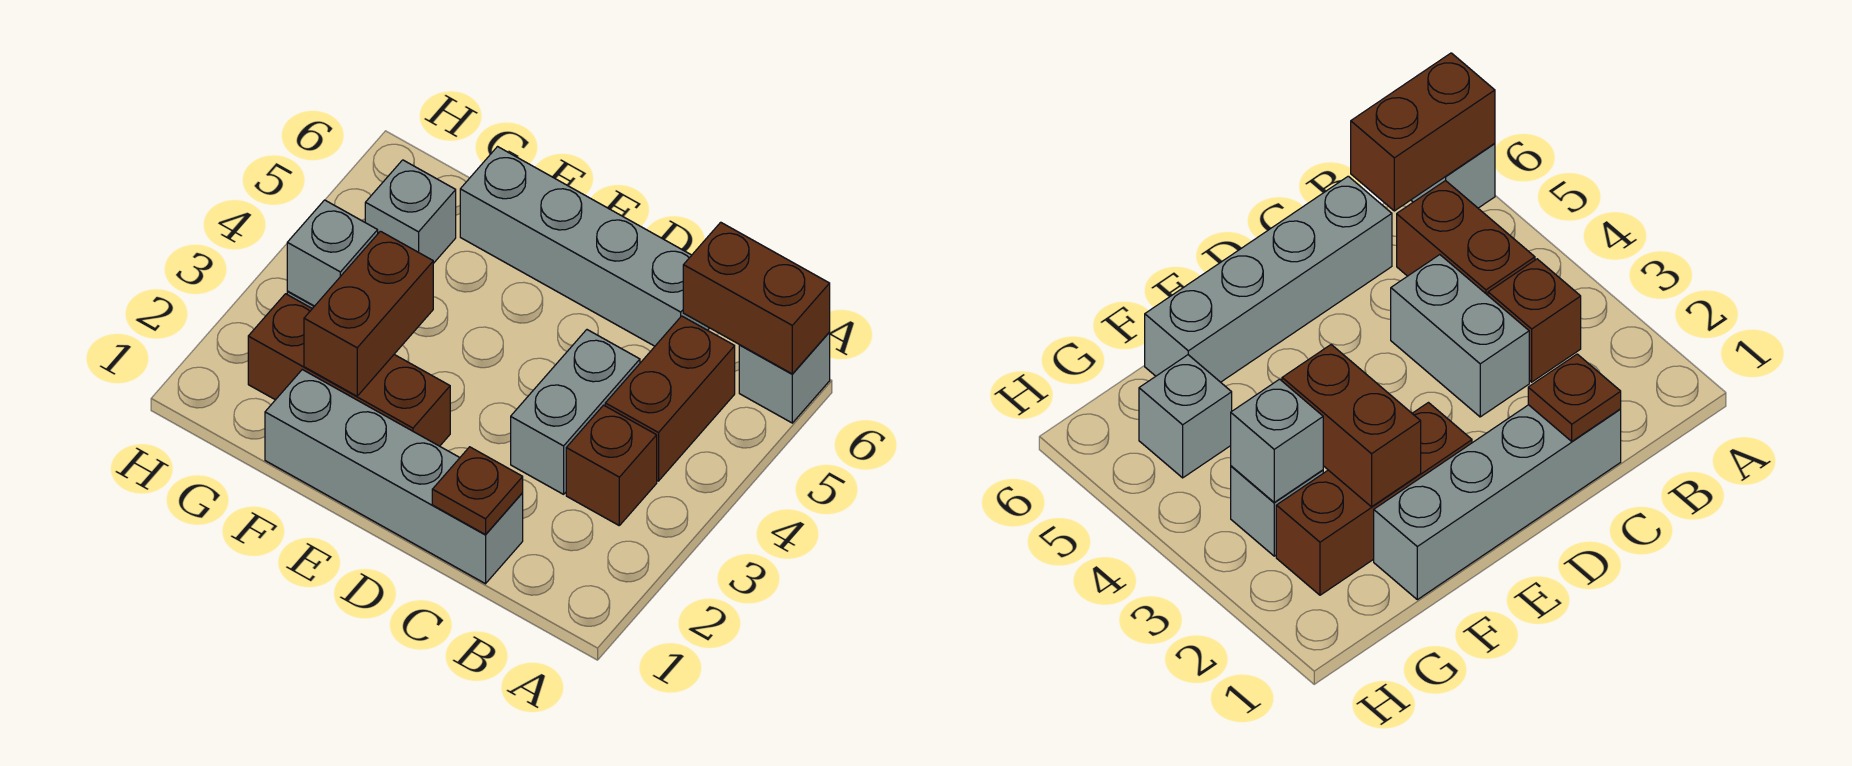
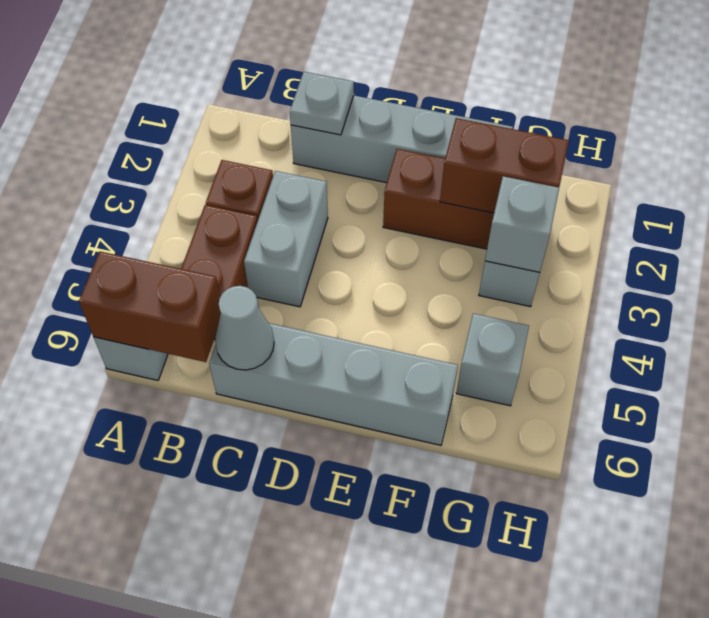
brown plate C1 level 2 -> grey plate C1 level 2
none -> grey cone C6 level 2
brown brick F2:F3 level 2 -> brown brick F2:G2 level 2

